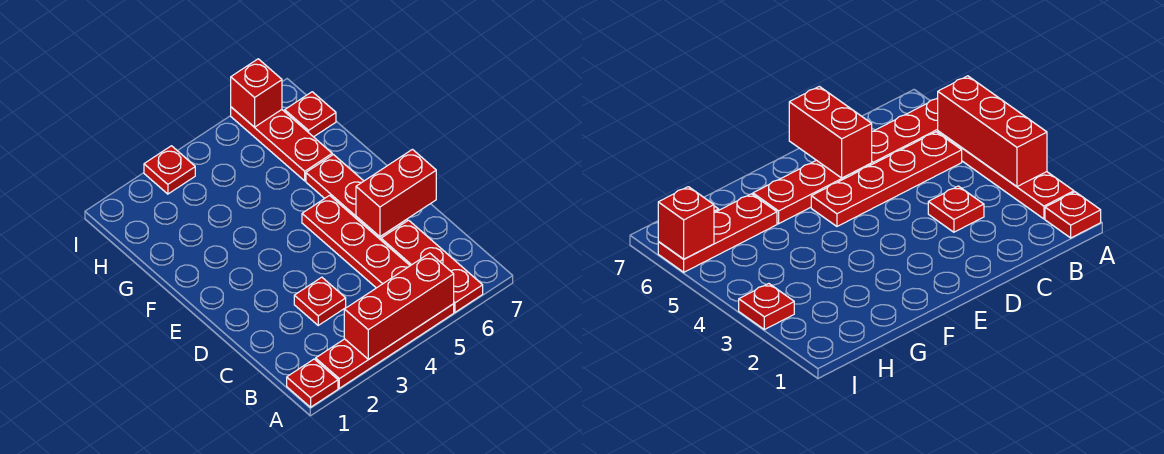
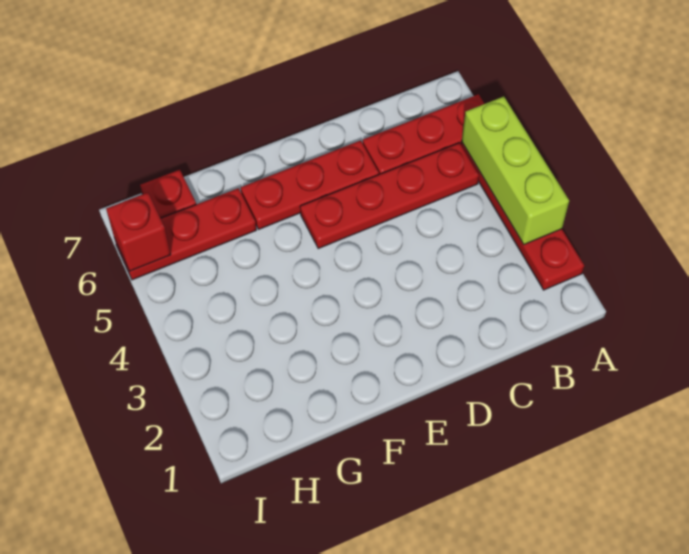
red plate A1 level 1 -> none
red brick A3:A5 level 2 -> lime brick A3:A5 level 2
red plate C3 level 1 -> none
red brick D6:D7 level 2 -> none
red plate I3 level 1 -> none

